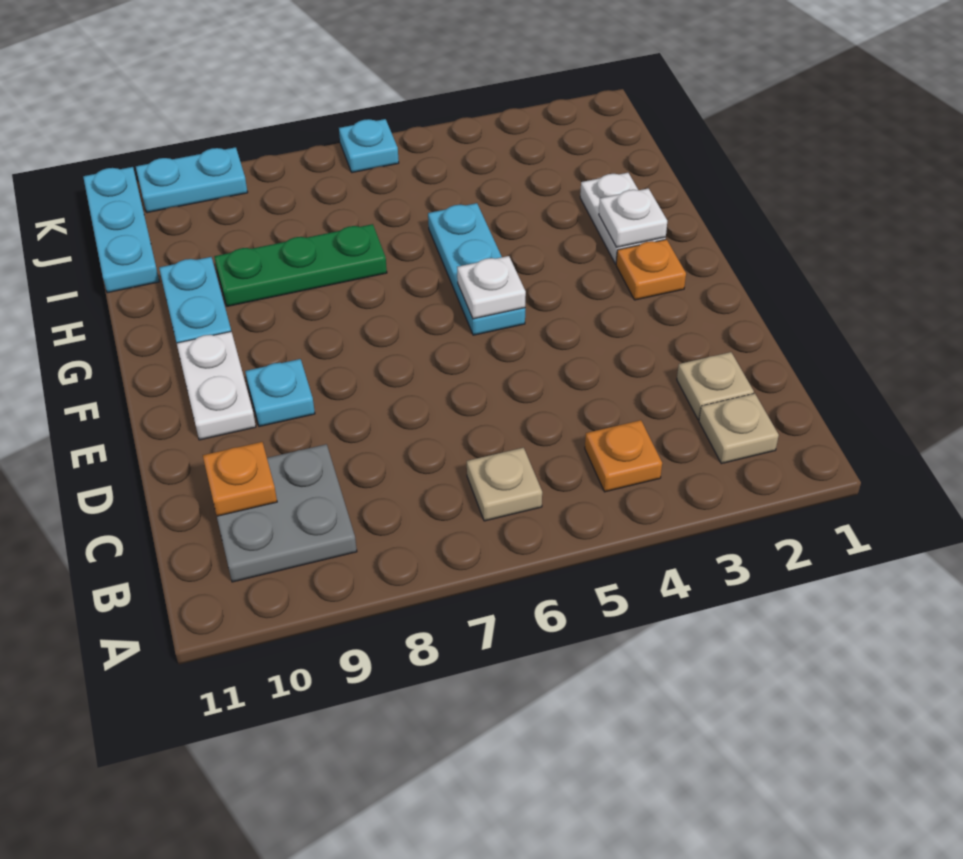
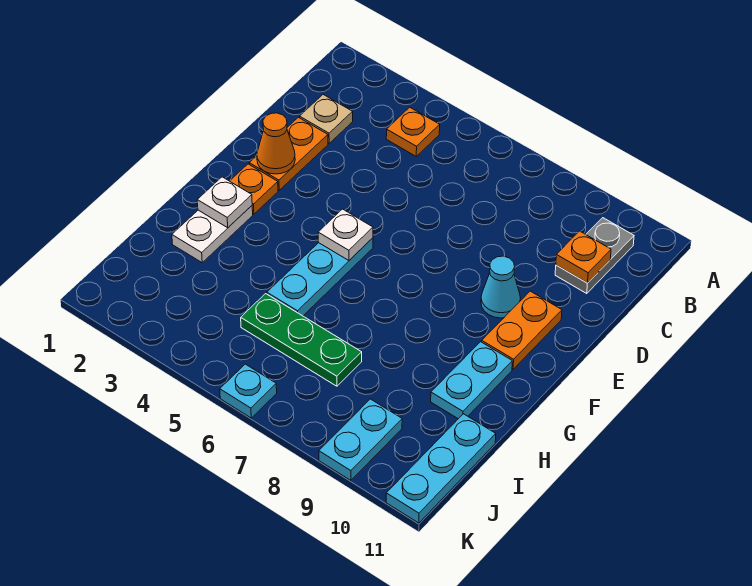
tan plate B2 level 1 -> none
tan plate B6 level 1 -> none
grey plate B9:C10 level 1 -> grey plate B10:C10 level 1
none -> orange plate D2:E2 level 1
none -> orange cone E2 level 2
cyan plate E9 level 1 -> cyan cone E9 level 1
white plate E10:F10 level 1 -> orange plate E10:F10 level 1
green plate H7:H9 level 1 -> green plate I5:I7 level 1
cyan plate K9:K10 level 1 -> cyan plate J9:K9 level 1

